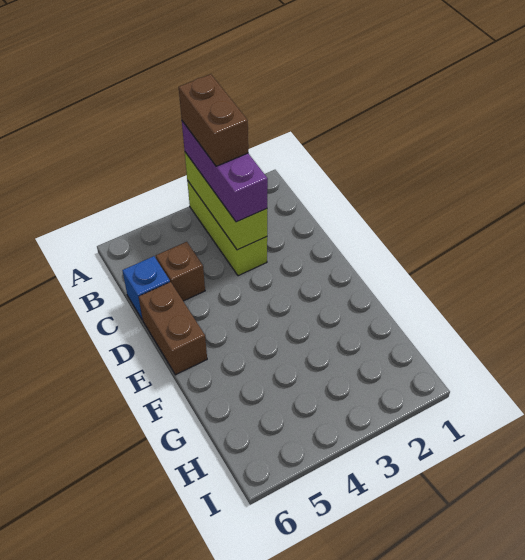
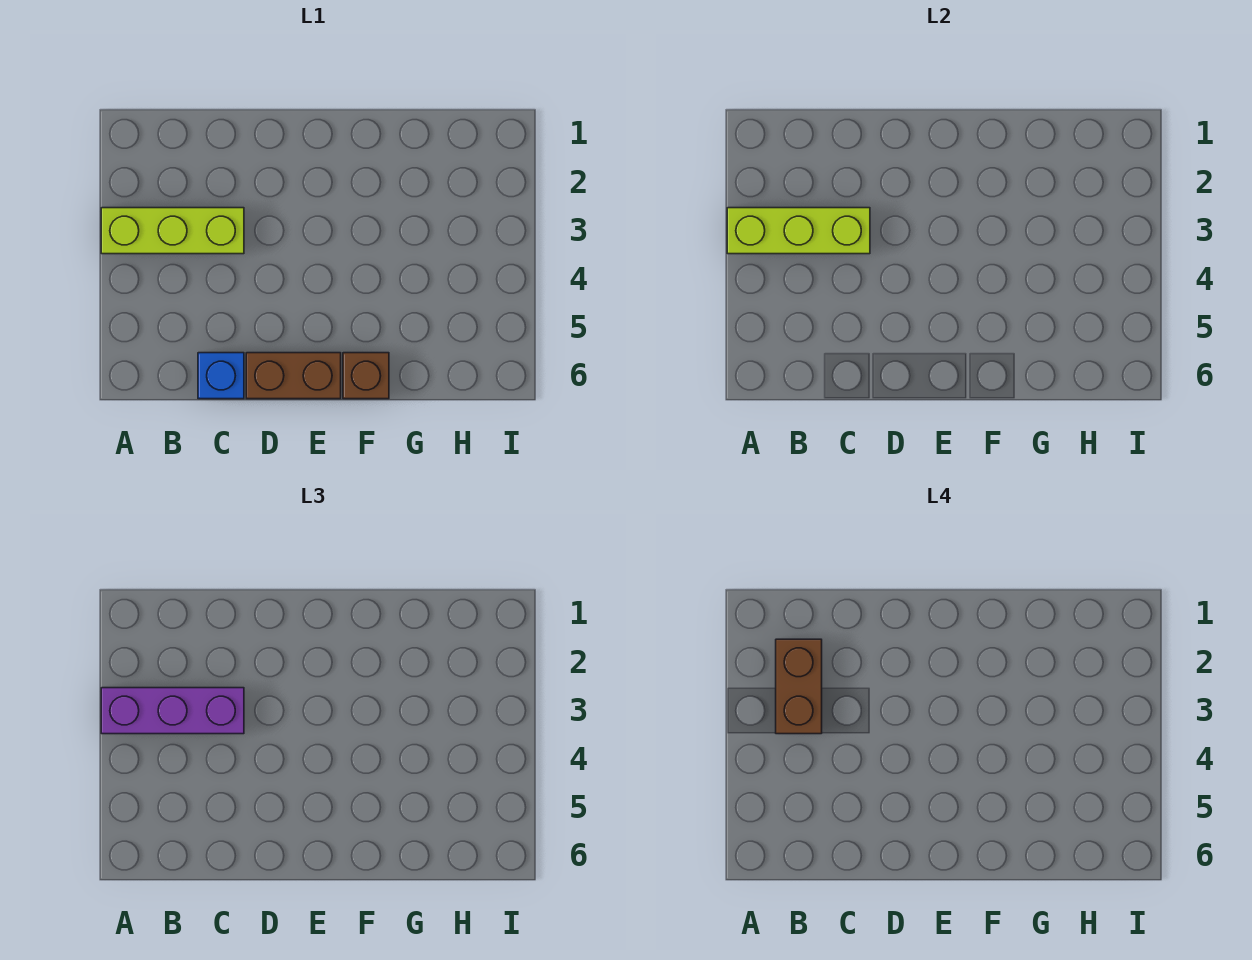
brown brick A3:B3 level 4 -> brown brick B2:B3 level 4
brown brick C5 level 1 -> brown brick F6 level 1

